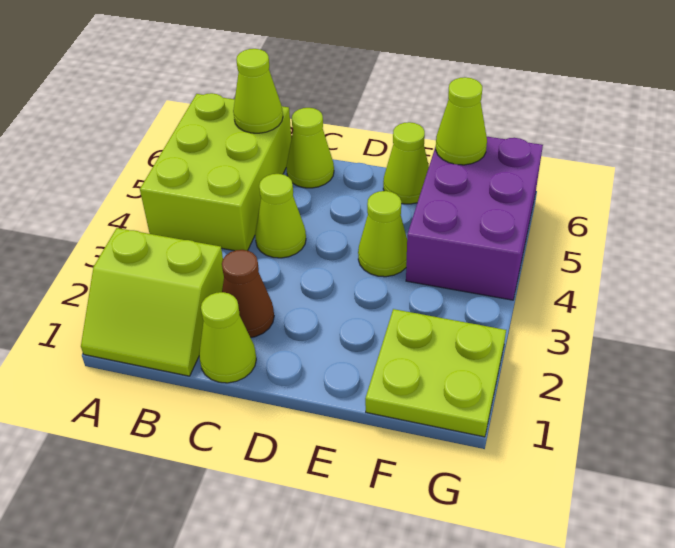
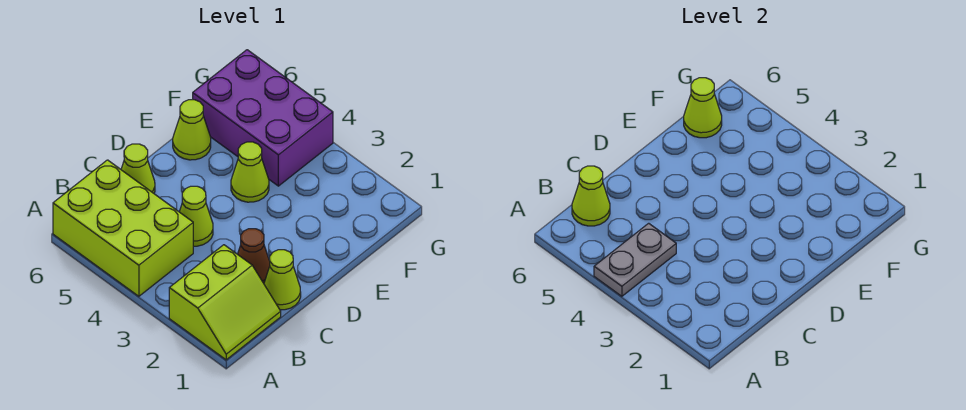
none -> grey plate A4:B4 level 2
lime plate F1:G2 level 1 -> none

